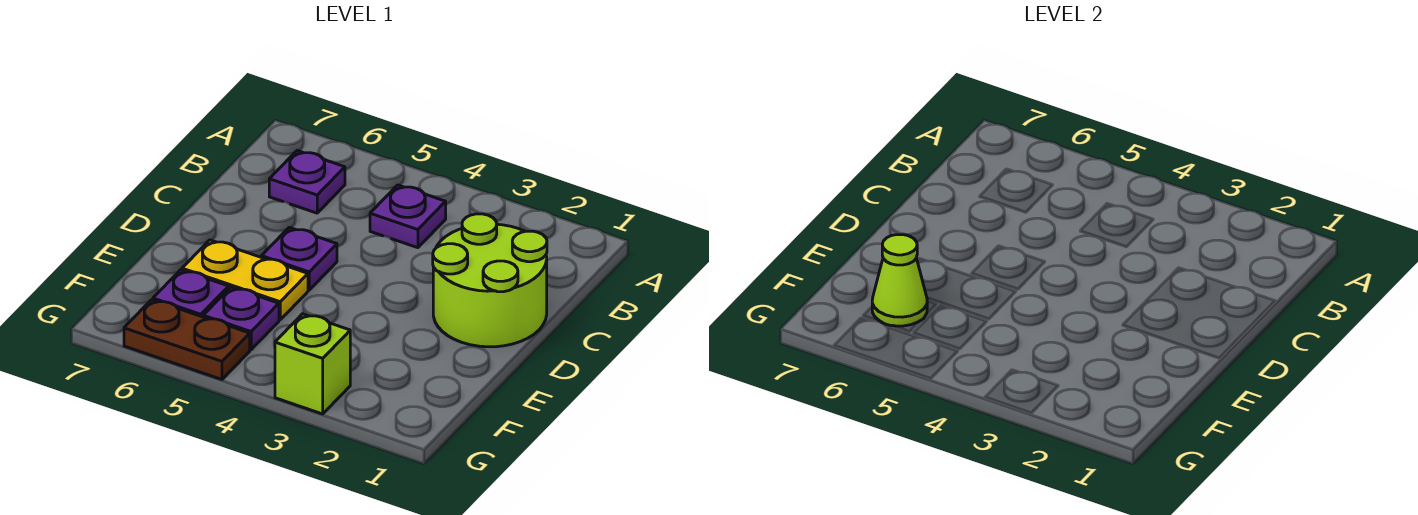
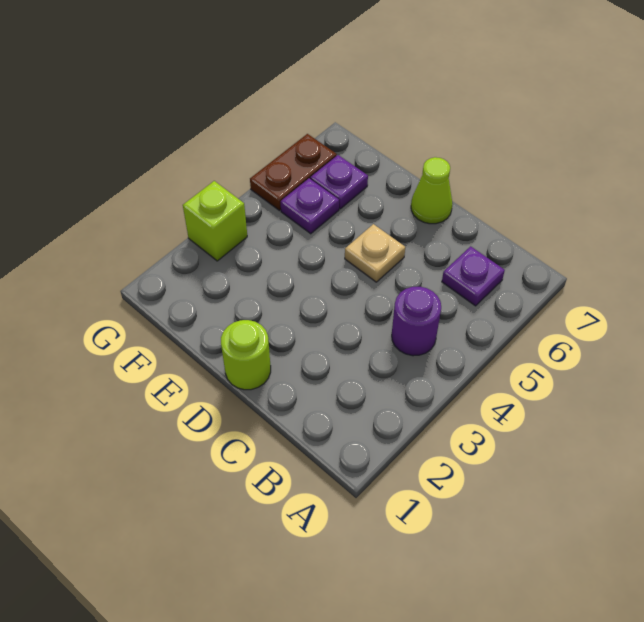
purple plate B4 level 1 -> purple round brick B4 level 1
lime round brick C1:D2 level 1 -> lime round brick D1 level 1
purple plate D5 level 1 -> tan plate D5 level 1
yellow plate E5:E6 level 1 -> none
lime cone F6 level 2 -> lime cone D7 level 1

